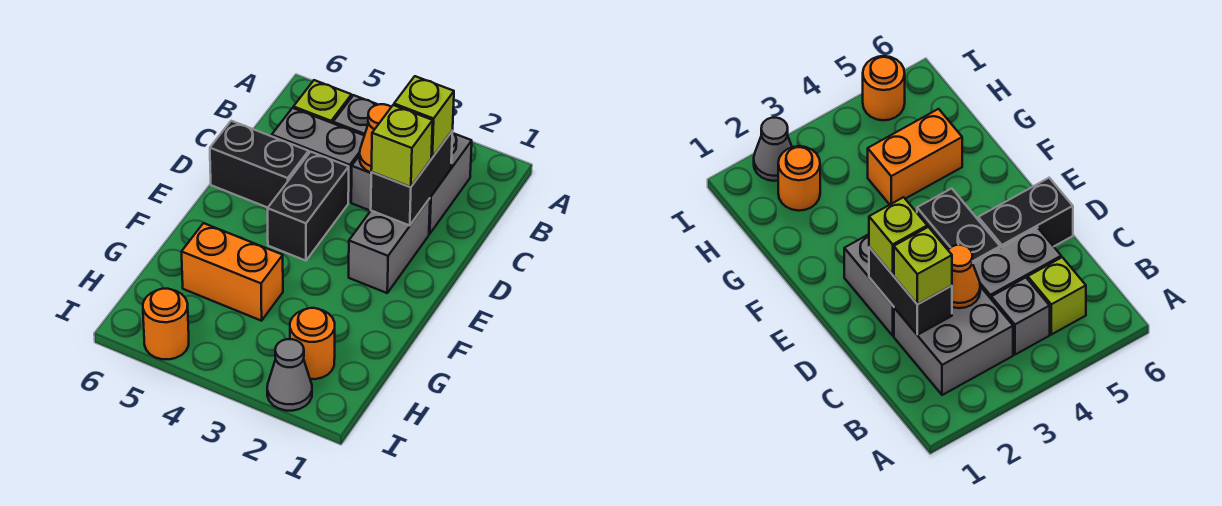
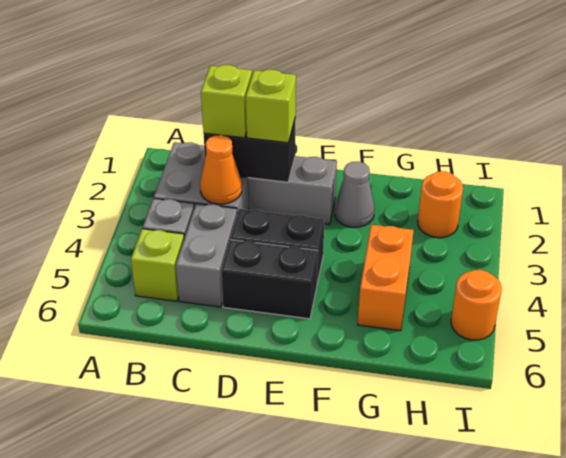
black brick D5:D6 level 1 -> black brick D5:E5 level 1
grey cone I2 level 1 -> grey cone F2 level 1

